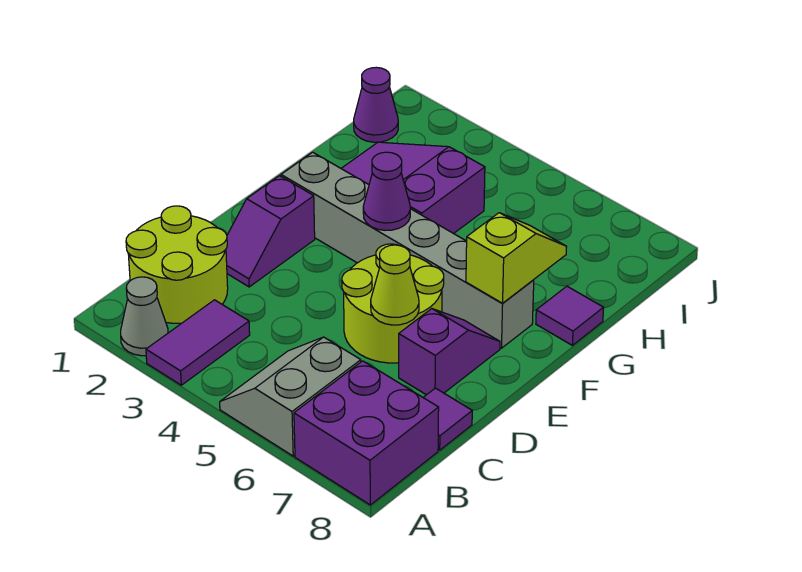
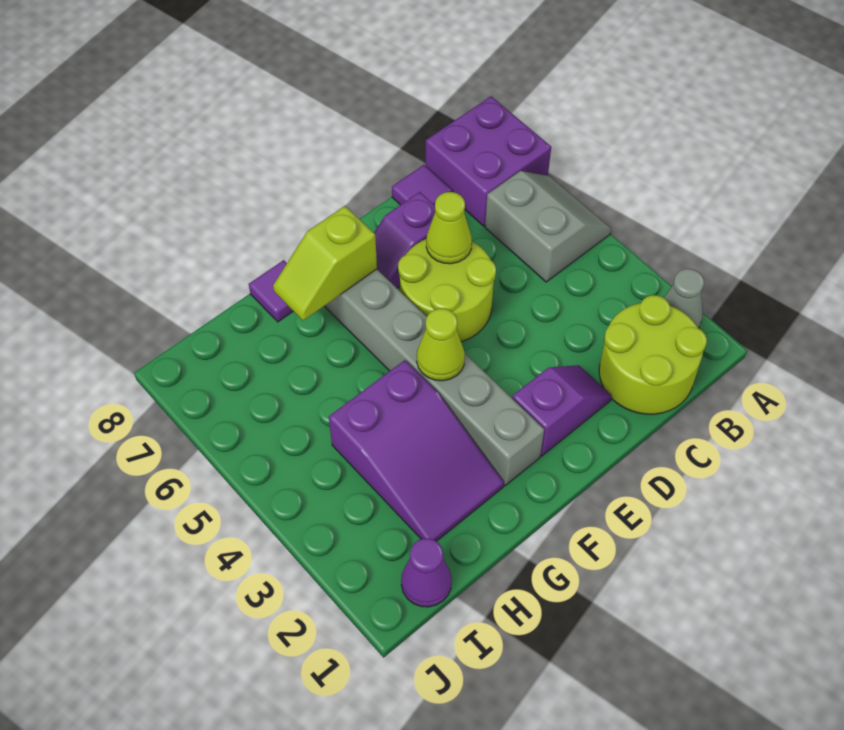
purple tile A3:B3 level 1 -> none
grey slope A5:B6 level 1 top 6 -> grey slope A5:B6 level 1 top B
purple cone F4 level 2 -> lime cone F4 level 2

